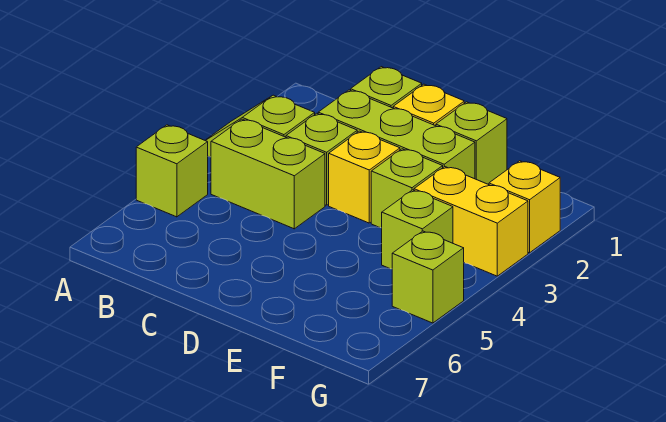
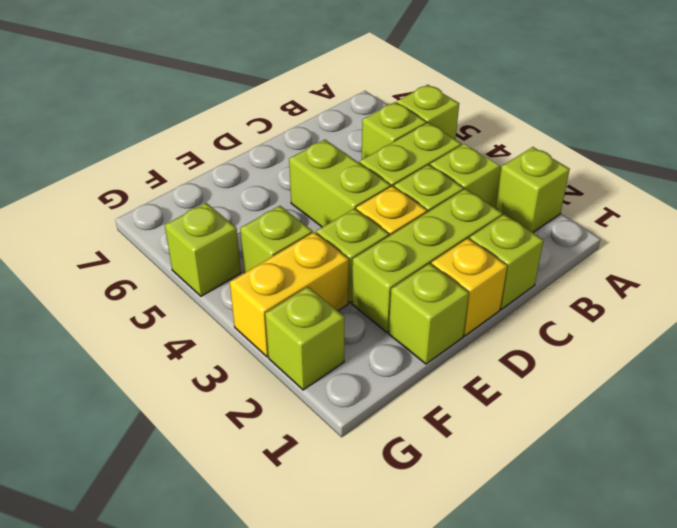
none -> lime brick A2 level 1
none -> lime brick B5 level 1
none -> lime brick D4:D5 level 1
yellow brick G2 level 1 -> lime brick G2 level 1

